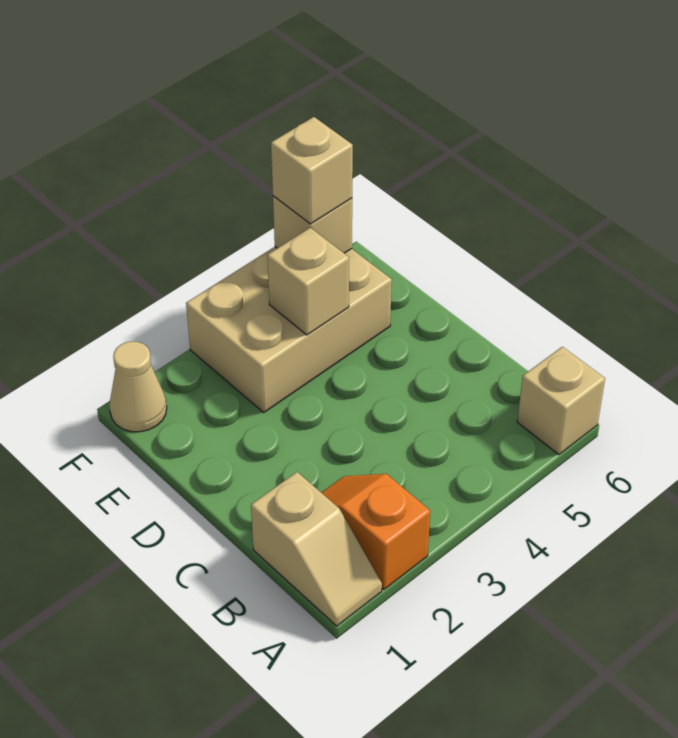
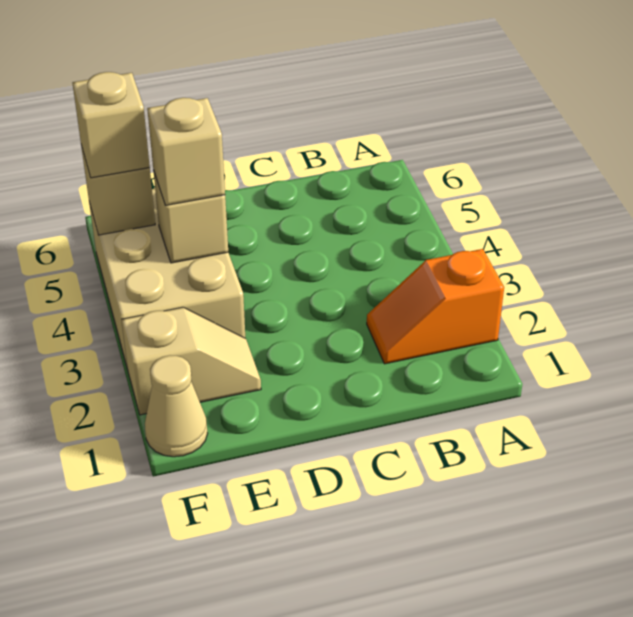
tan slope A1:B1 level 1 top B -> tan slope E2:F2 level 1 top F
tan brick A6 level 1 -> tan brick E4 level 3

